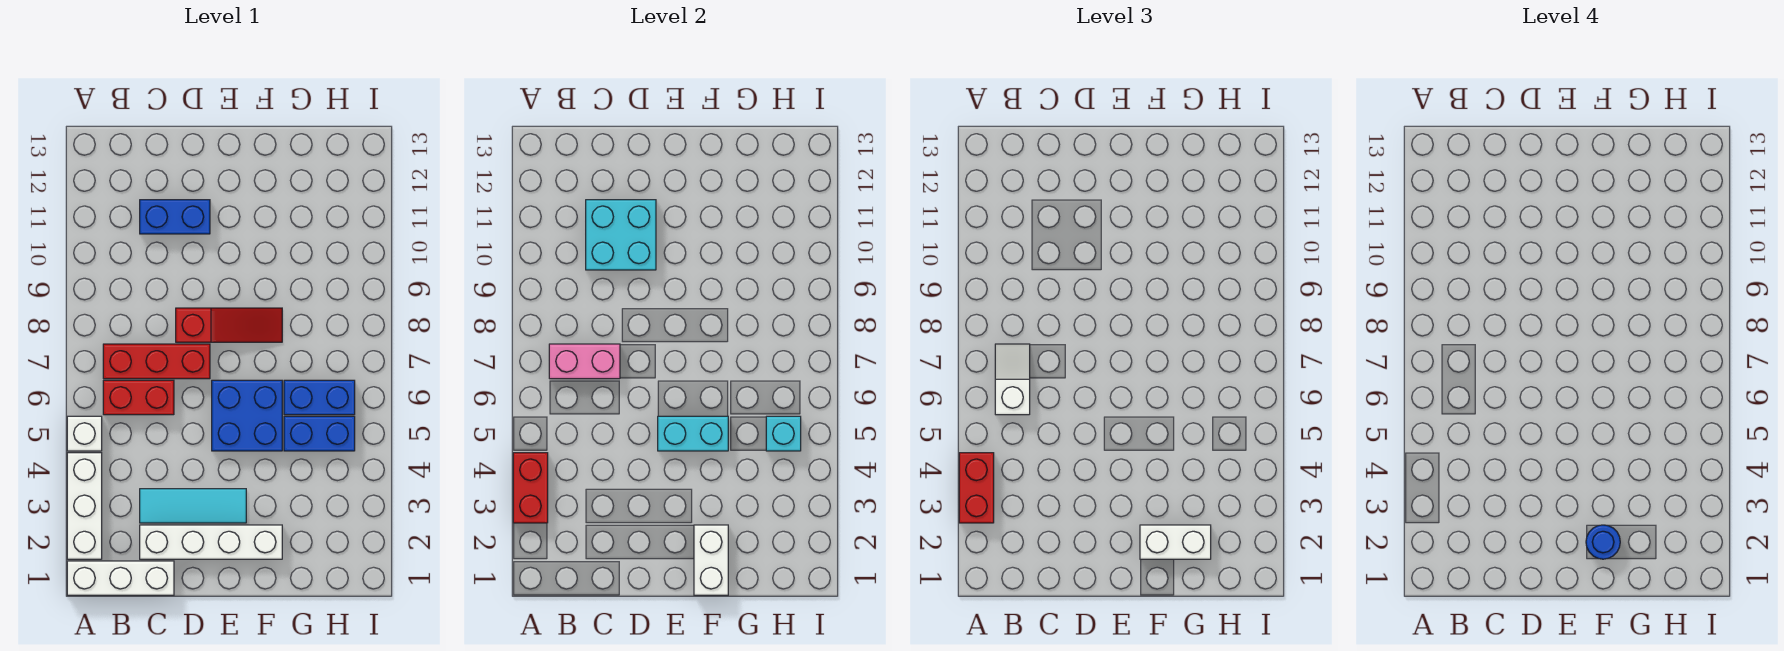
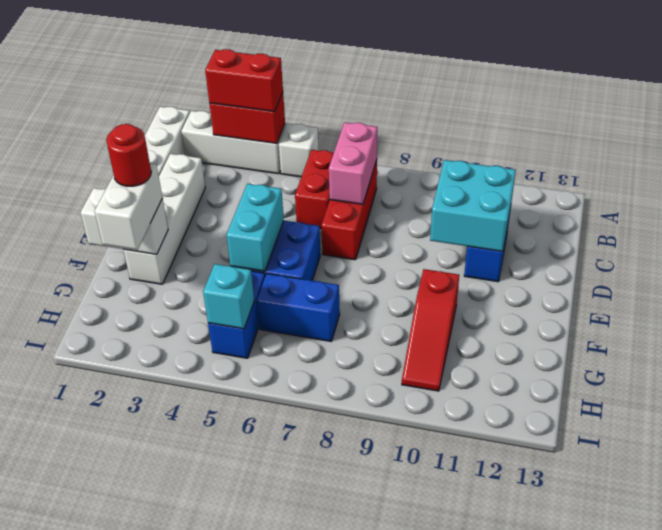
white slope B6:B7 level 3 top 6 -> none
cyan tile C3:E3 level 1 -> none
red slope D8:F8 level 1 top D -> red slope F10:H10 level 1 top F
blue round brick F2 level 4 -> red round brick F2 level 4
blue brick G6:H6 level 1 -> blue brick G6:G7 level 1

